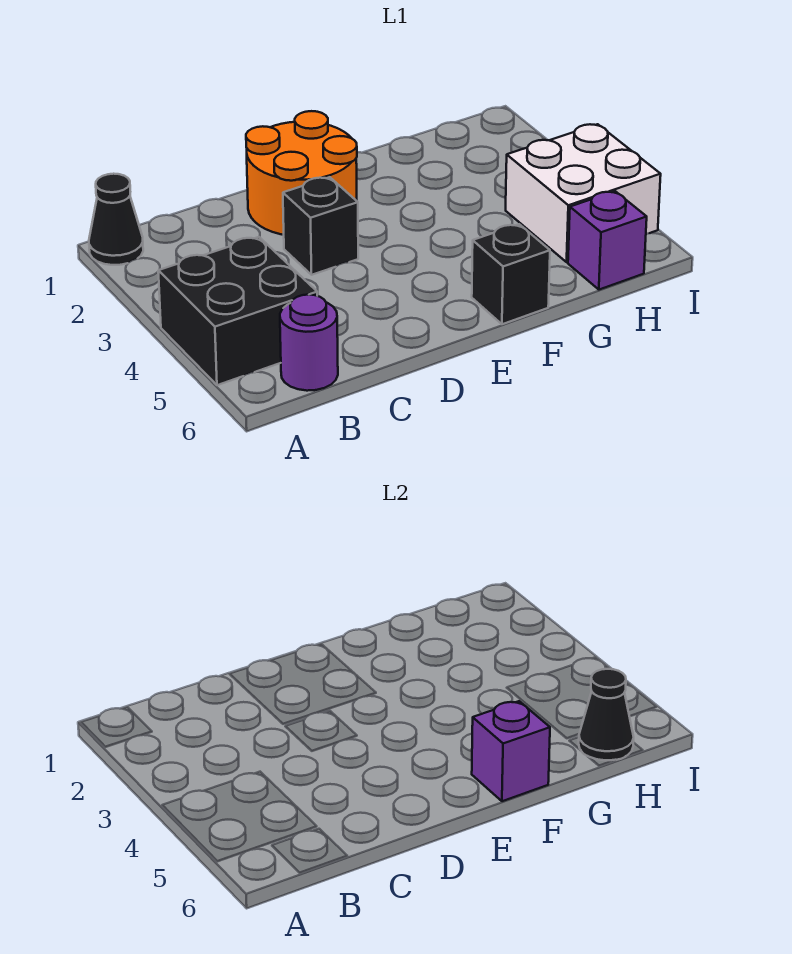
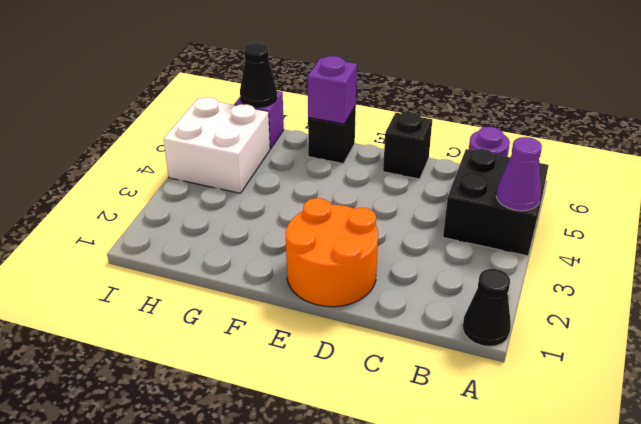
none -> purple cone A4 level 2
black brick D3 level 1 -> black brick D6 level 1

